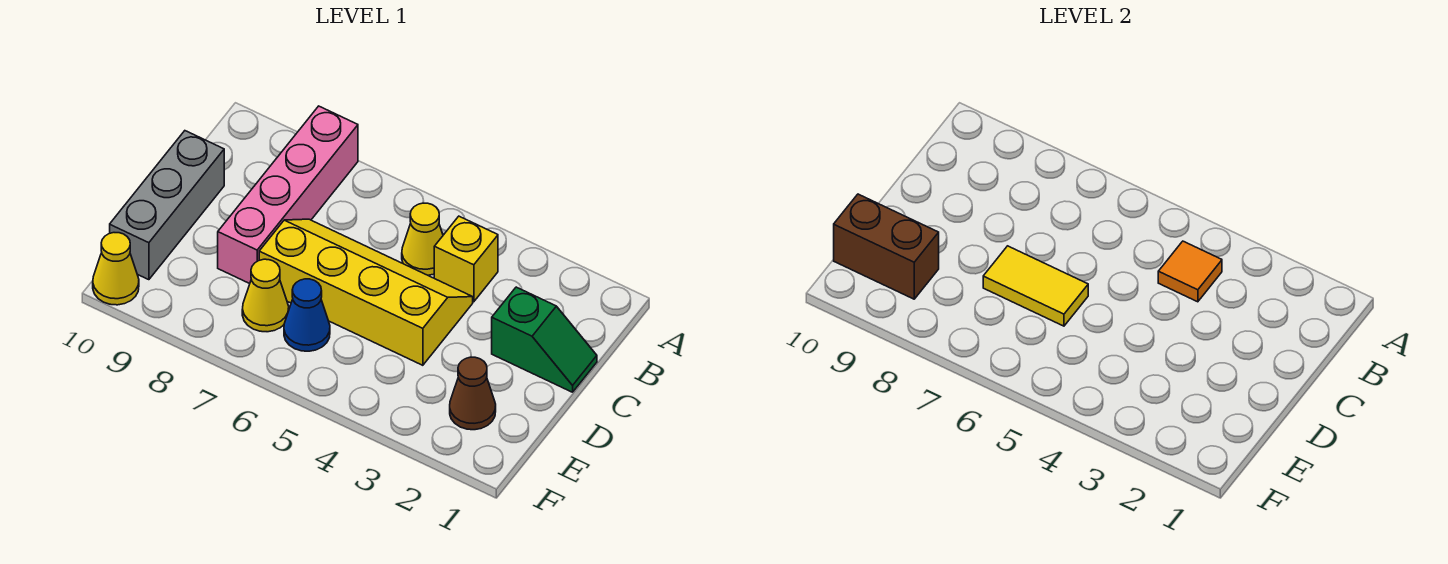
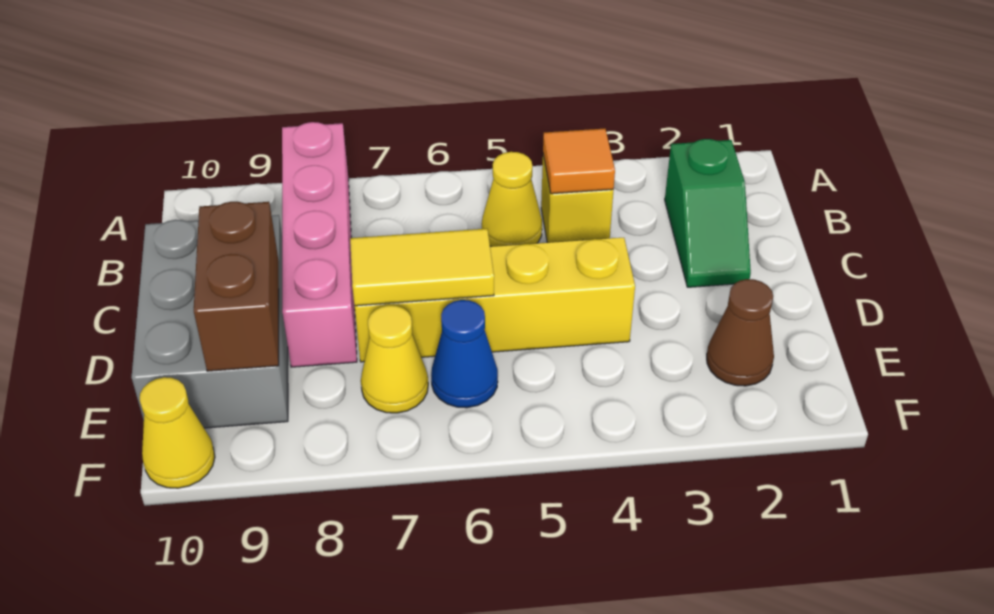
green slope C1:C2 level 1 top 2 -> green slope B2:C2 level 1 top B
grey brick C10:E10 level 1 -> grey brick C9:E10 level 1
brown brick E9:E10 level 2 -> brown brick D9:E9 level 2

